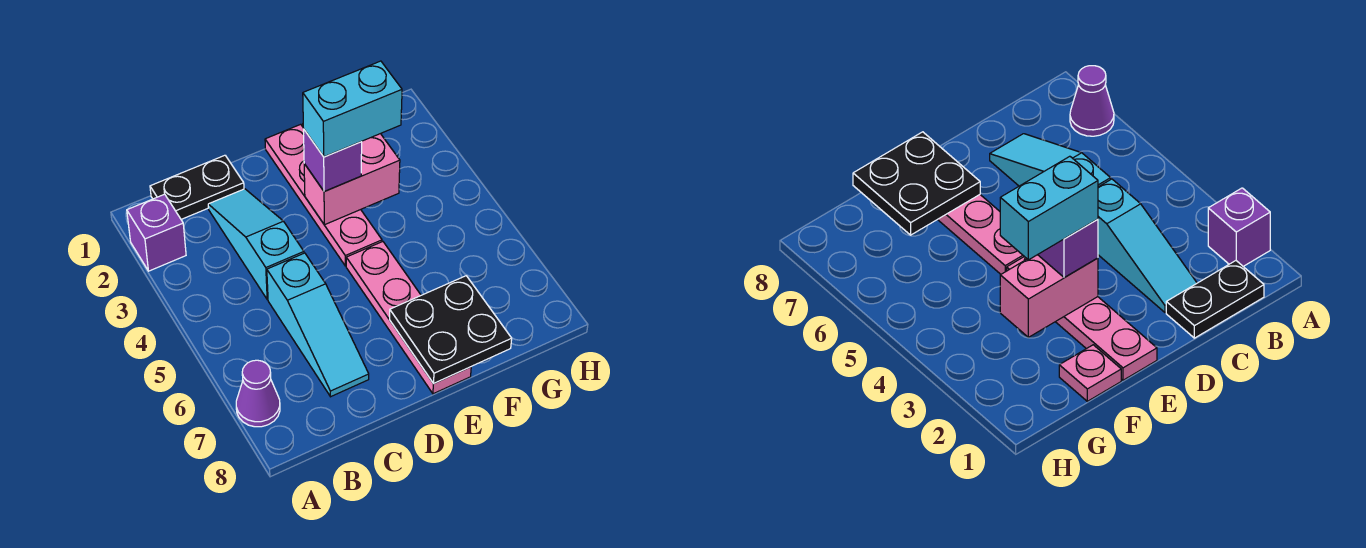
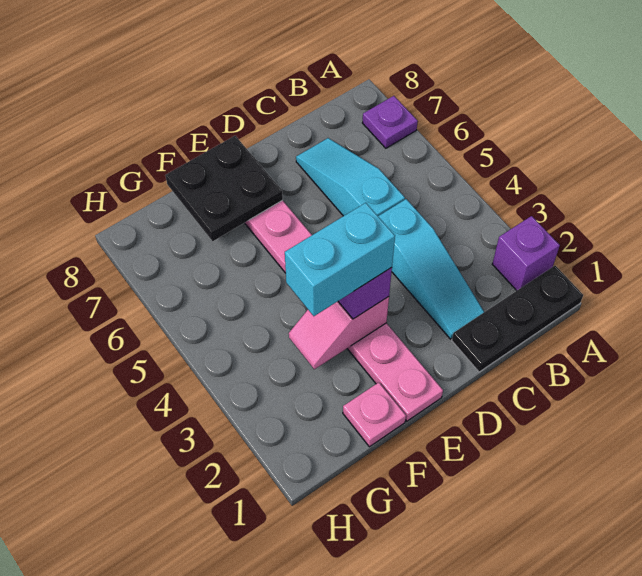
purple cone A7 level 1 -> purple plate A7 level 1
black plate B1:C1 level 1 -> black plate A1:C1 level 1
pink brick E3:F3 level 2 -> pink slope E3:F3 level 2 top E

